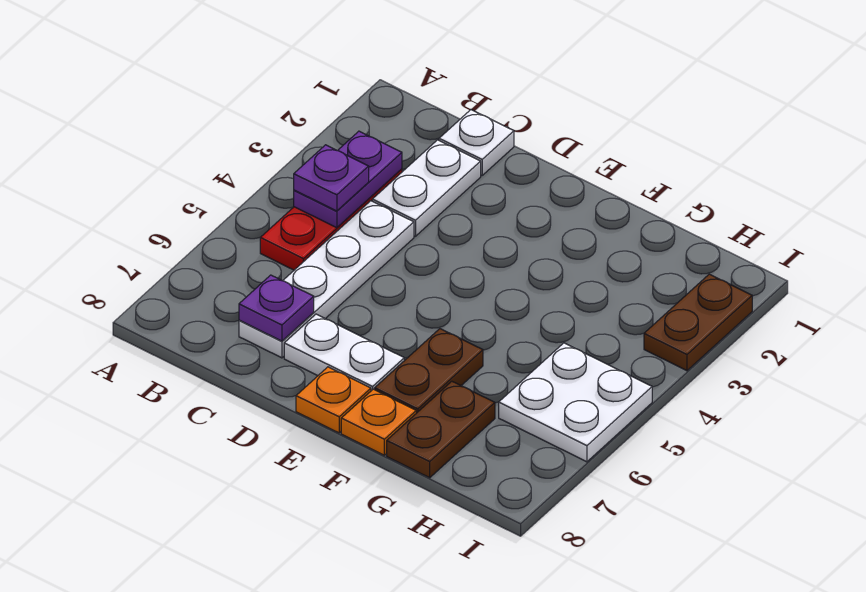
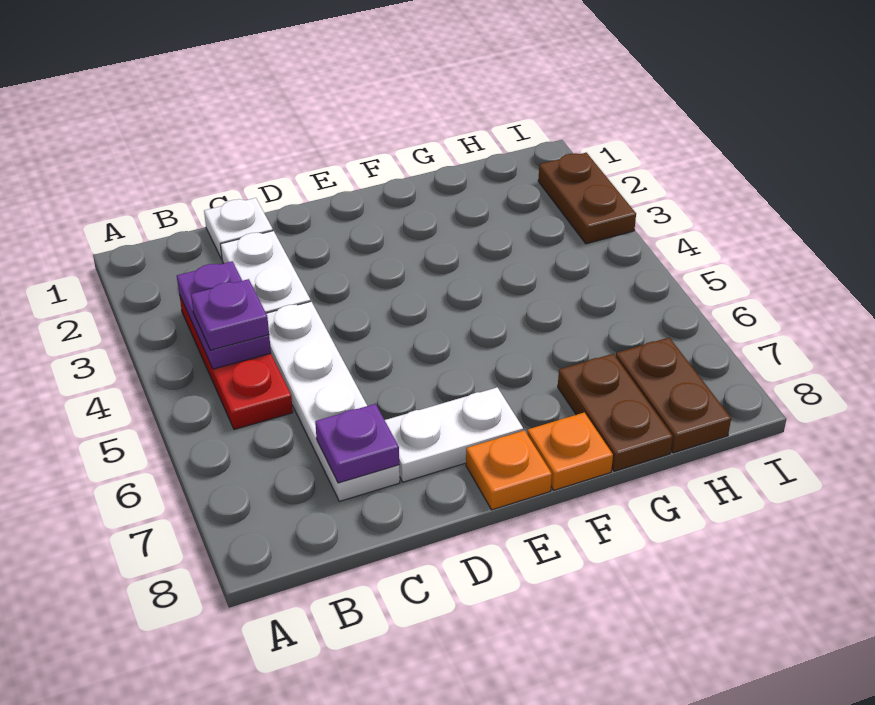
brown plate F6:F7 level 1 -> brown plate H7:H8 level 1
white plate H5:I6 level 1 -> none

